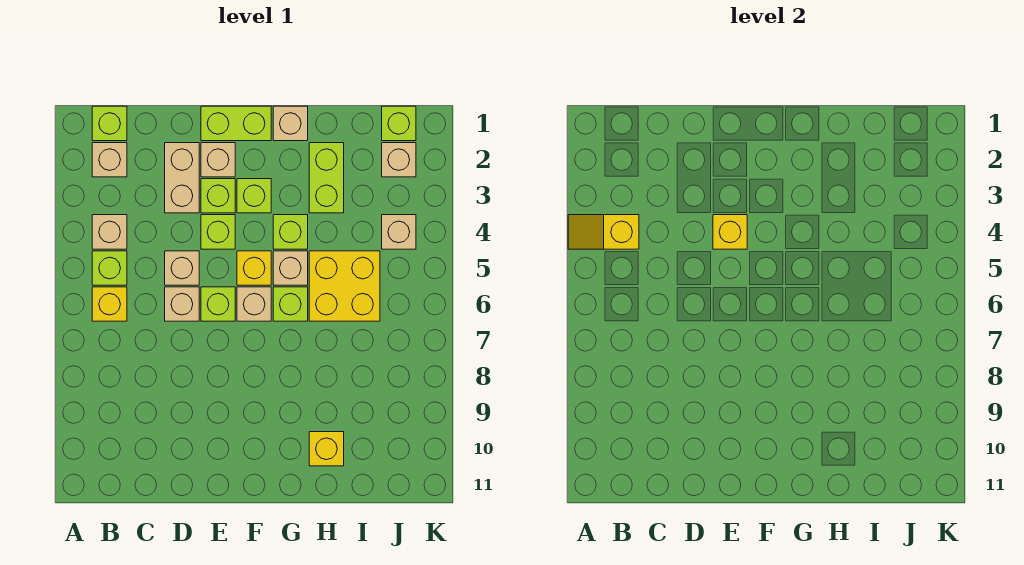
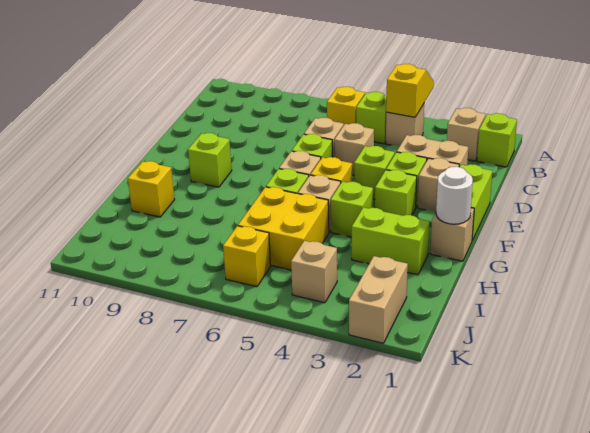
yellow brick E4 level 2 -> yellow brick J6 level 1
none -> white round brick G1 level 2
lime brick J1 level 1 -> lime brick F9 level 1
tan brick J2 level 1 -> tan brick J2:K2 level 1

